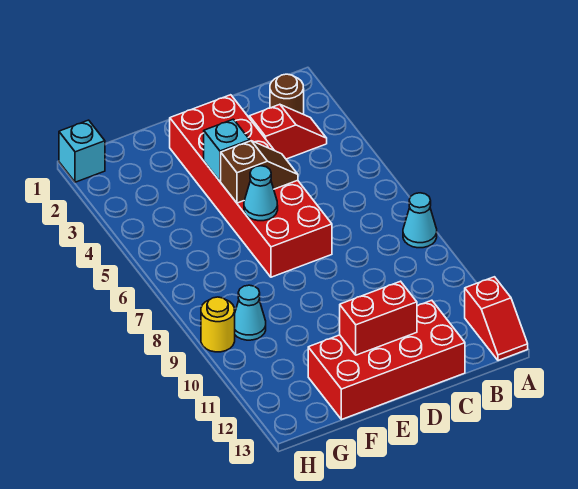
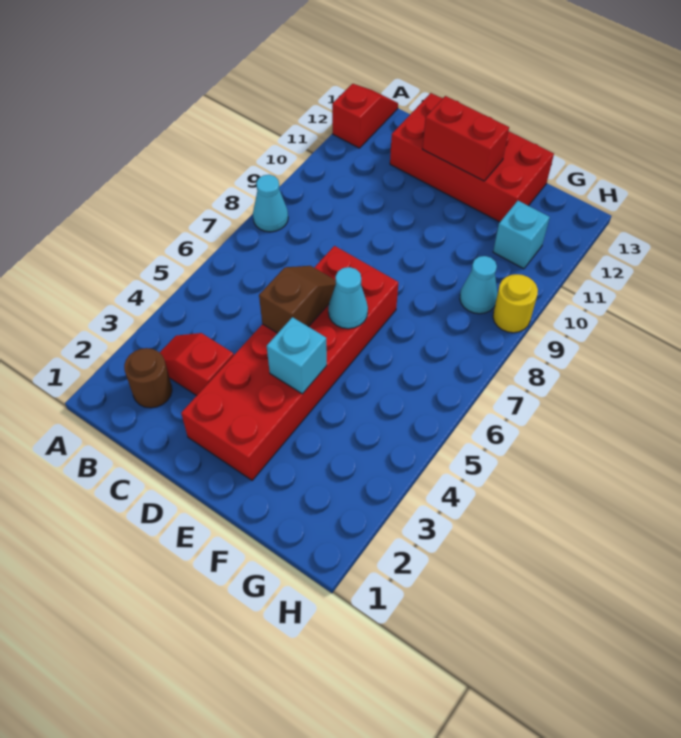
brown slope D5:E5 level 2 top E -> brown slope D5:D6 level 2 top 5
cyan brick H1 level 1 -> cyan brick G11 level 1

